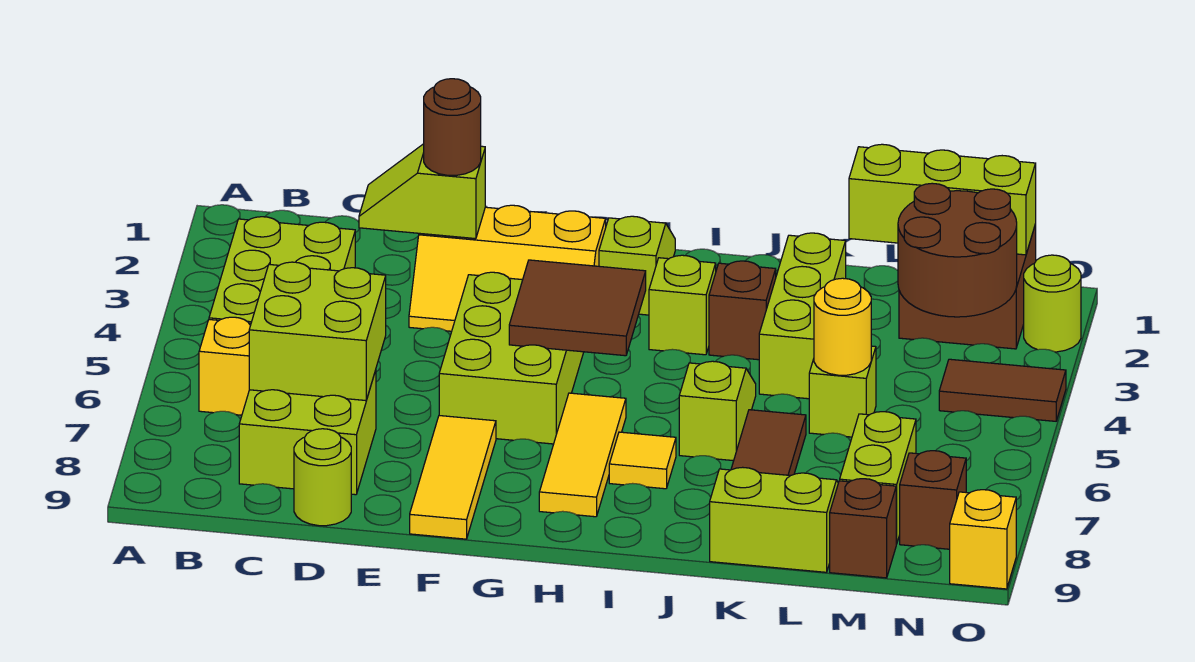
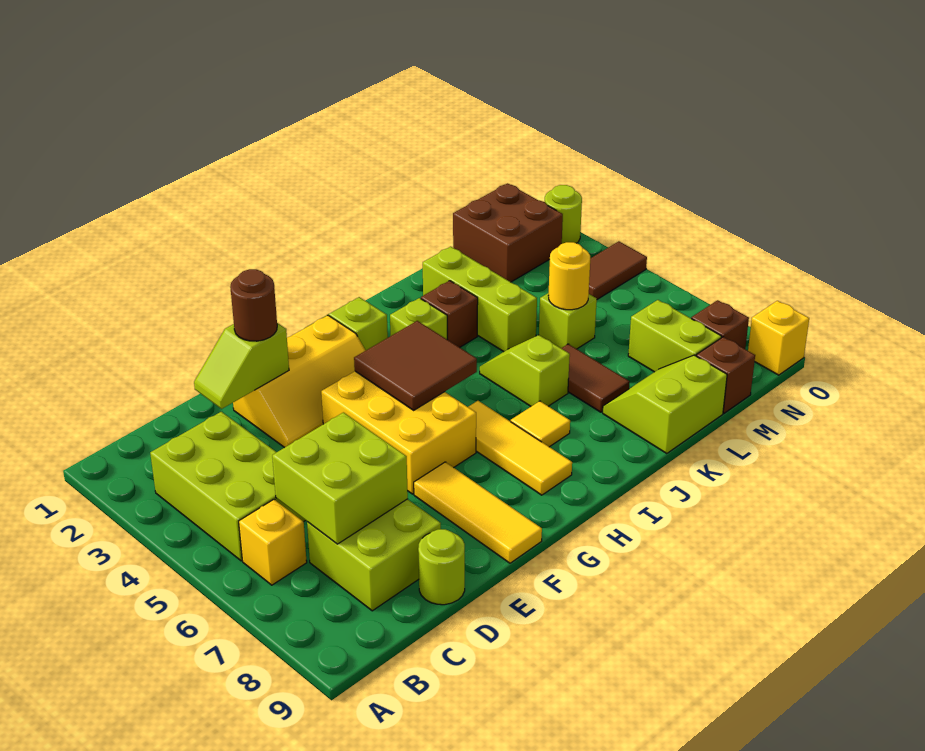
lime brick F4:G6 level 1 -> yellow brick F4:G6 level 1
lime brick L1:N1 level 2 -> none
brown round brick M2:N3 level 2 -> none

